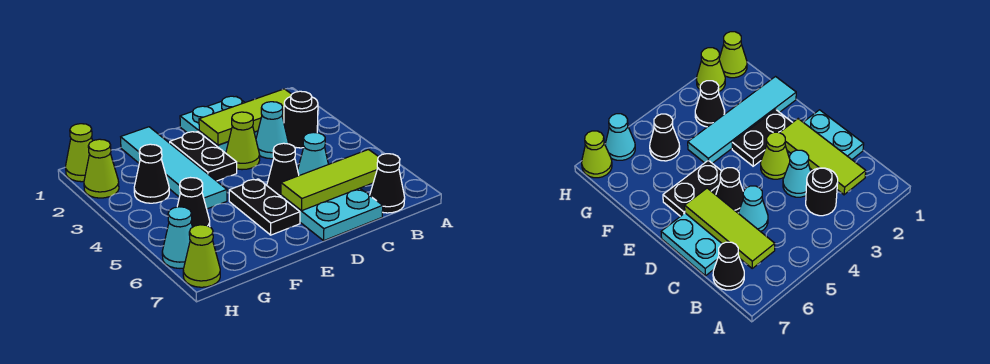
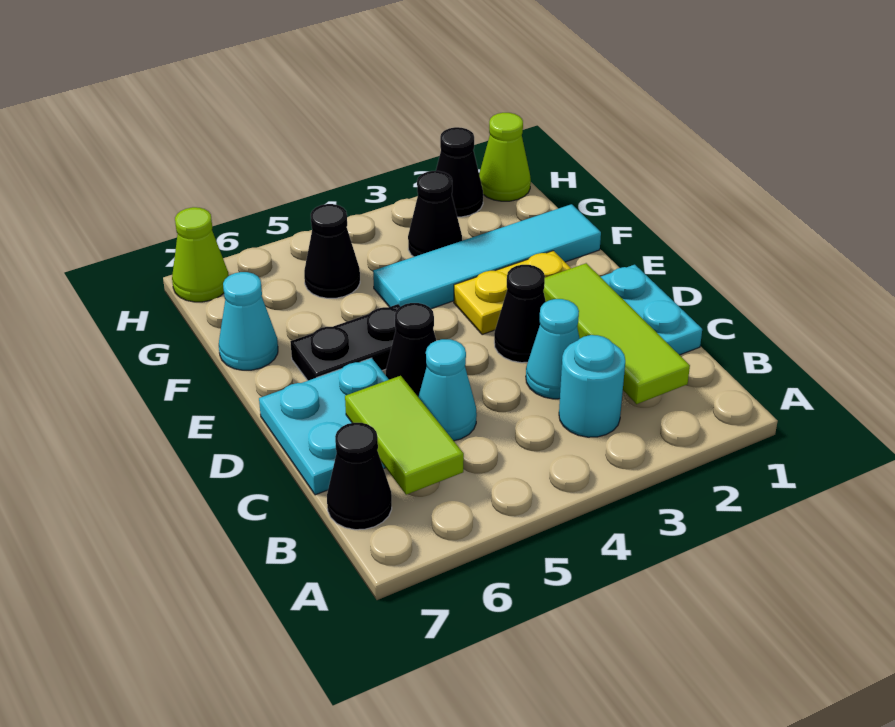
black round brick B3 level 1 -> cyan round brick B3 level 1
lime tile B6:D6 level 2 -> lime tile B6:C6 level 2
lime cone D3 level 1 -> black cone D3 level 1
black plate E2:E3 level 1 -> yellow plate E2:E3 level 1
lime cone H2 level 1 -> black cone H2 level 1
cyan cone H6 level 1 -> cyan cone F7 level 1

